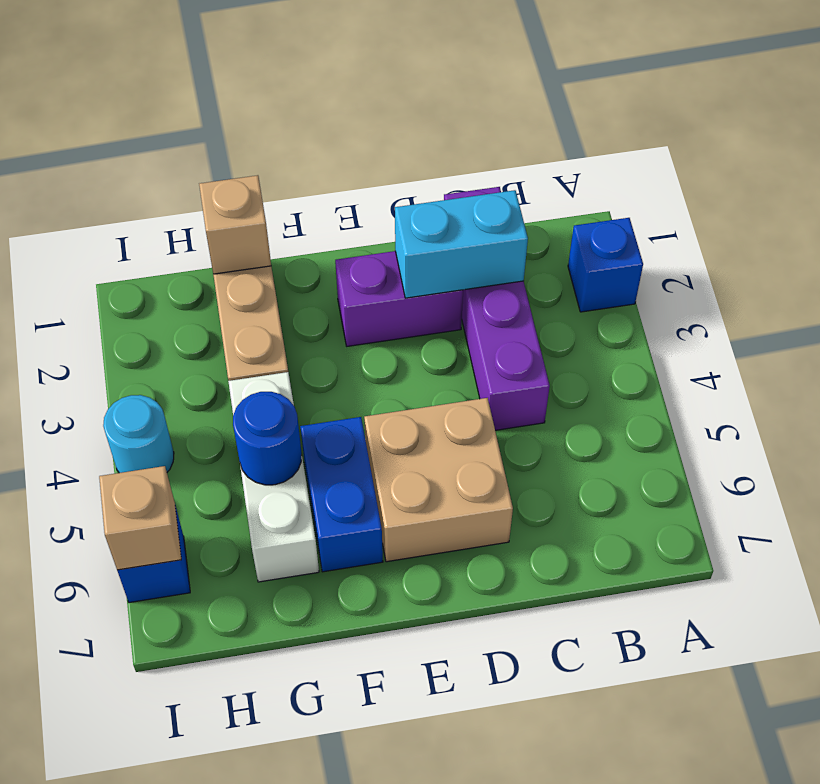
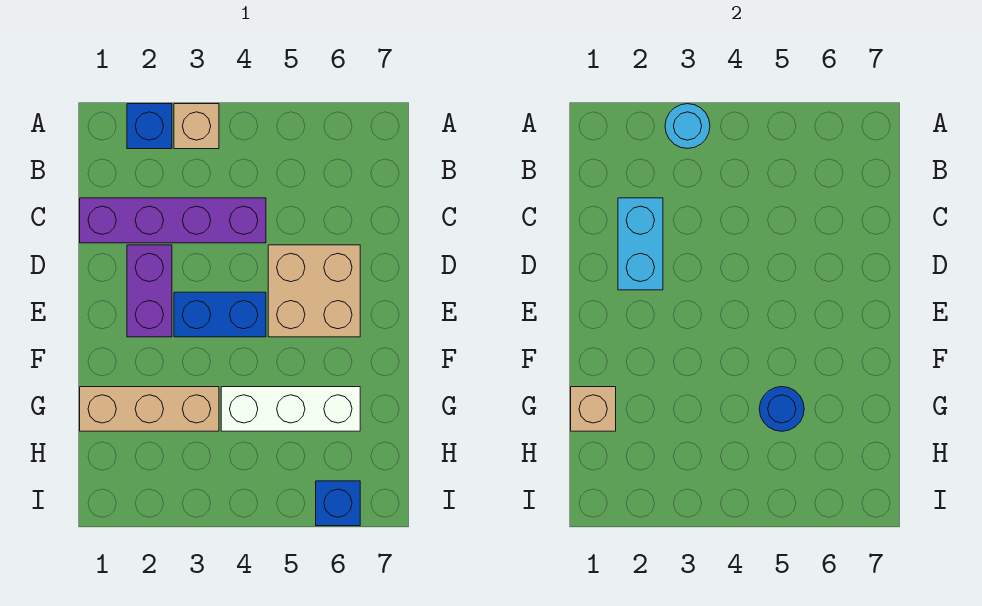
blue brick F5:F6 level 1 -> blue brick E3:E4 level 1
cyan round brick I4 level 1 -> cyan round brick A3 level 2
tan brick I6 level 2 -> tan brick A3 level 1

